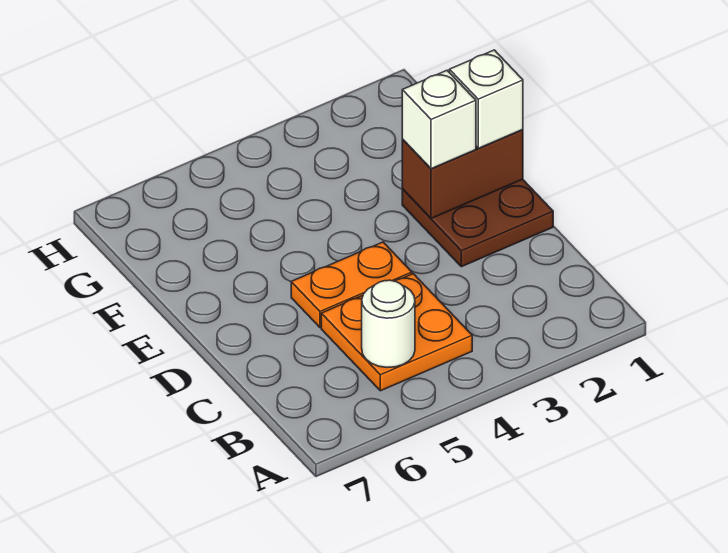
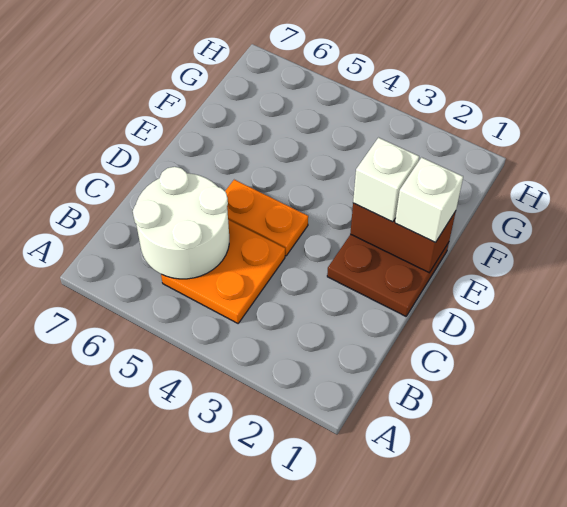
white round brick B5 level 2 -> white round brick B5:C6 level 2

